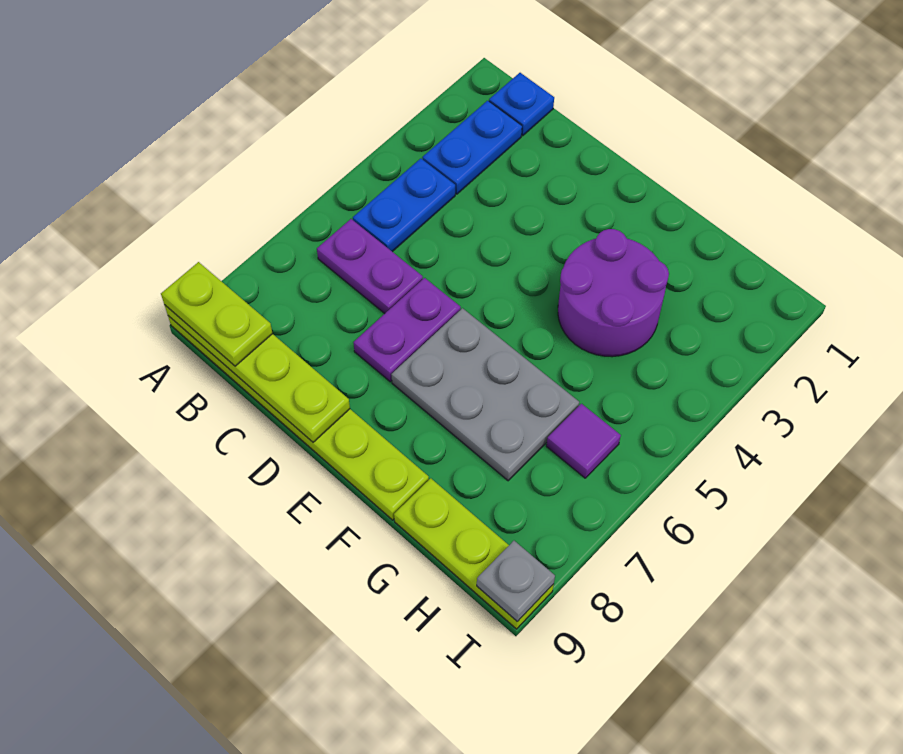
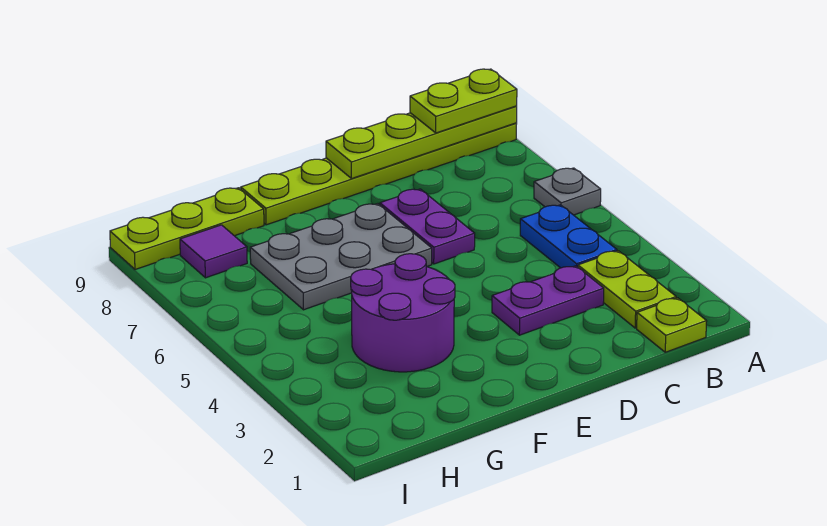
blue plate B1 level 1 -> lime plate B1 level 1
blue plate B2:B3 level 1 -> lime plate B2:B3 level 1
purple plate B6:C6 level 1 -> purple plate C3:D3 level 1
purple tile H6 level 1 -> purple tile H8 level 1
grey plate I9 level 2 -> grey plate A6 level 1

